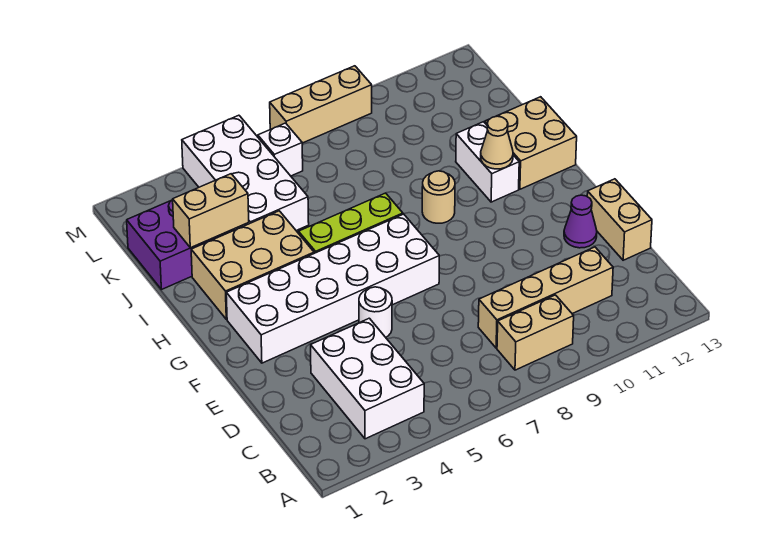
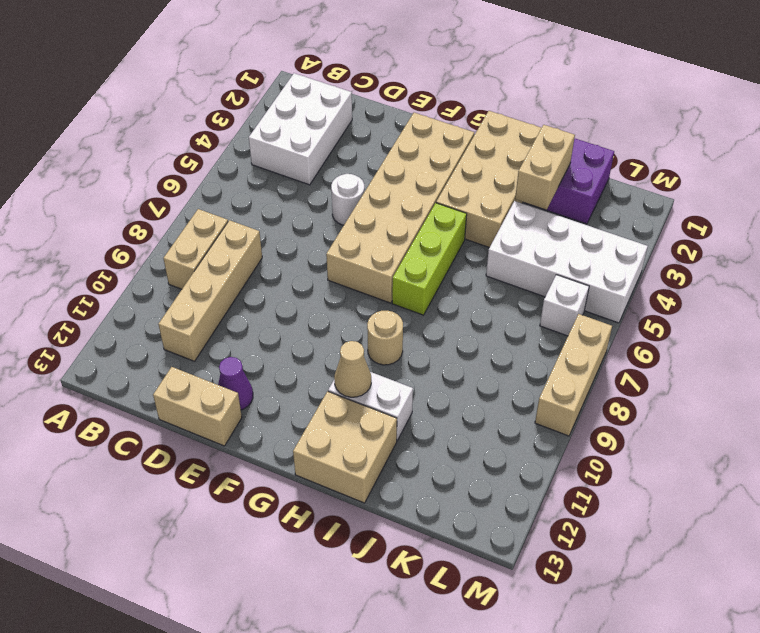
white brick B3:D4 level 1 -> white brick B2:C4 level 1
white brick F2:G7 level 1 -> tan brick F2:G7 level 1
tan brick H2:I4 level 1 -> tan brick H1:I4 level 1

